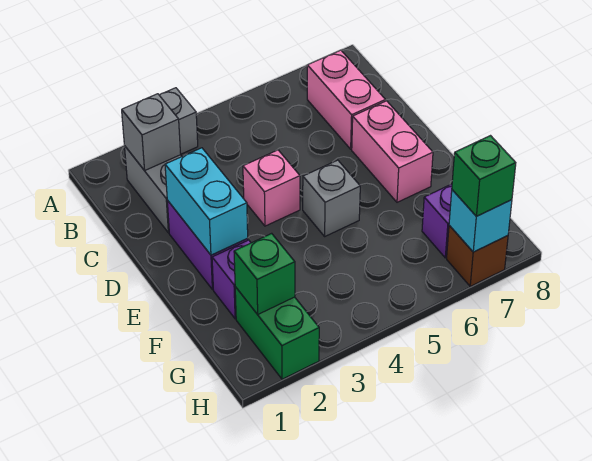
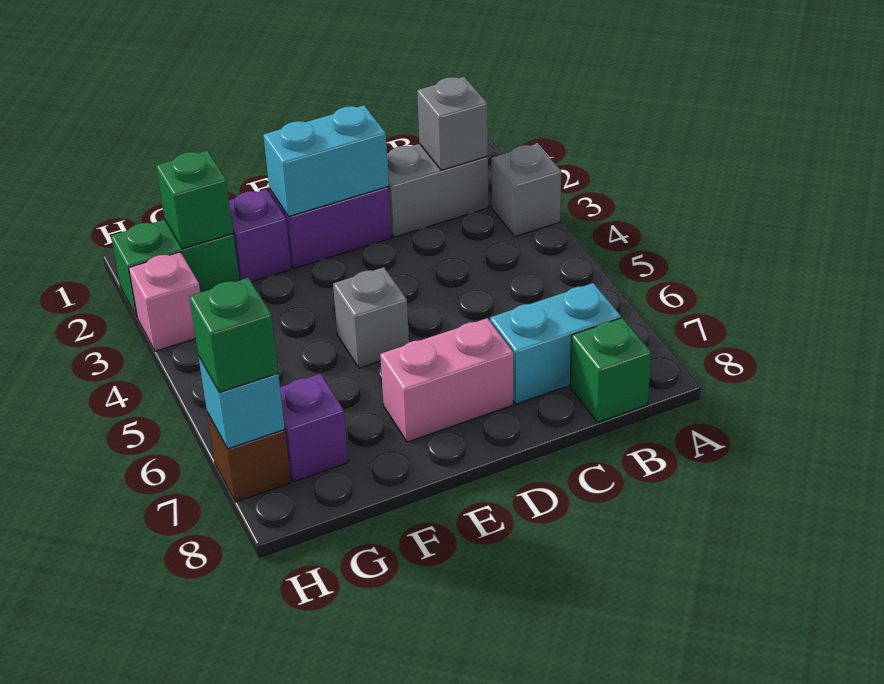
pink brick B7:C7 level 1 -> cyan brick B7:C7 level 1
none -> green brick B8 level 1
pink brick D4 level 1 -> pink brick H3 level 1

